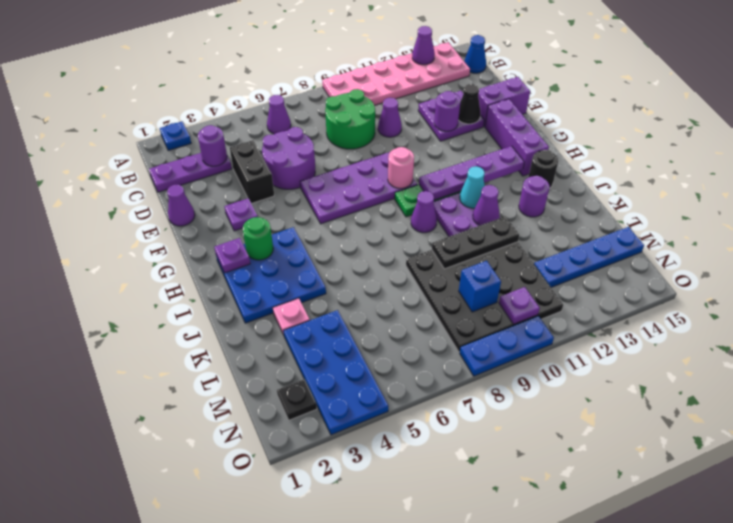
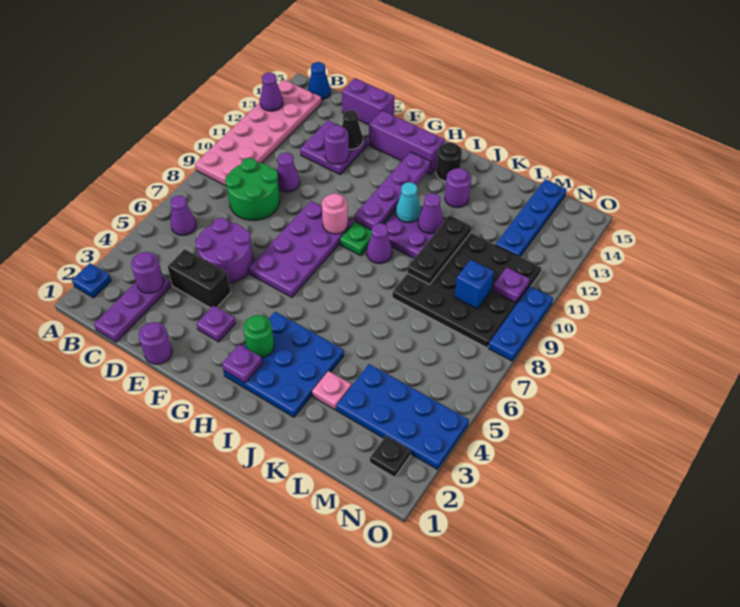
purple cone E1 level 1 -> purple round brick E1 level 1
purple brick E14:E15 level 1 -> purple brick D15:E15 level 1

